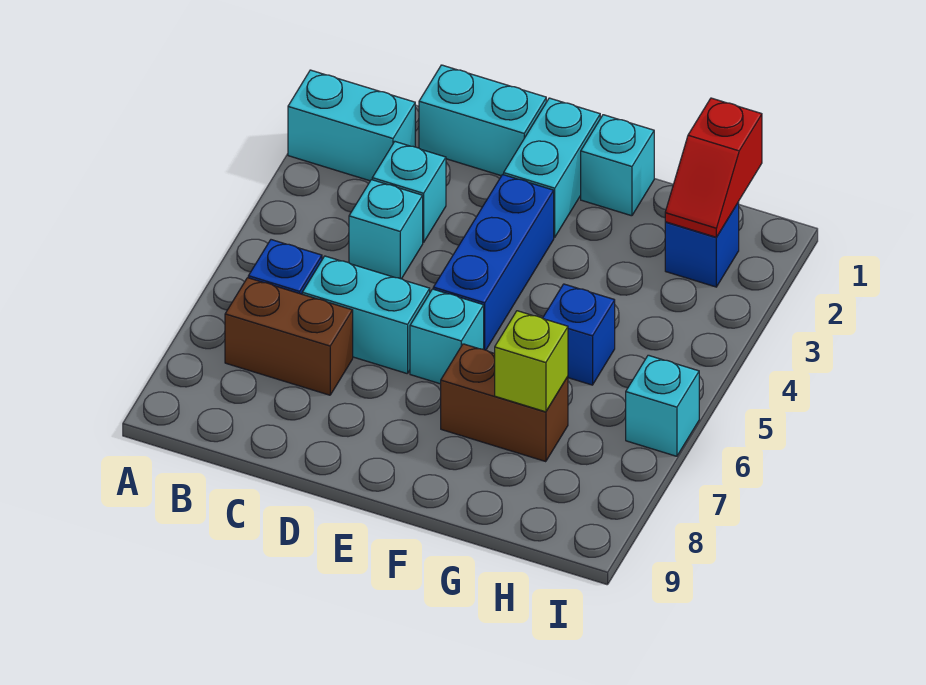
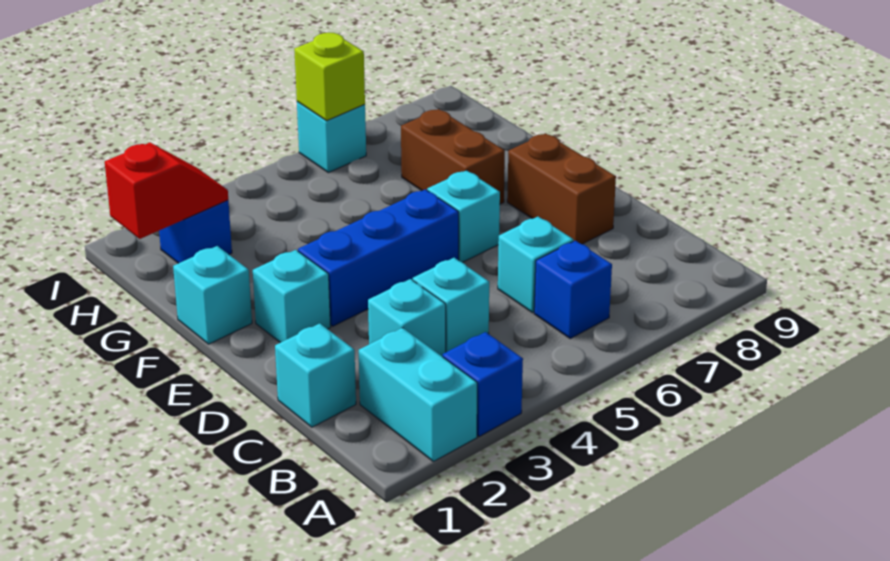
brown brick B7:C7 level 1 -> brown brick D8:E8 level 1
cyan brick C1:D1 level 1 -> cyan brick C1 level 1
cyan brick C6:D6 level 1 -> cyan brick C6 level 1
cyan brick E1:E2 level 1 -> cyan brick E2 level 1
blue brick G5 level 1 -> blue brick A3 level 1
lime brick G7 level 2 -> lime brick I6 level 2

